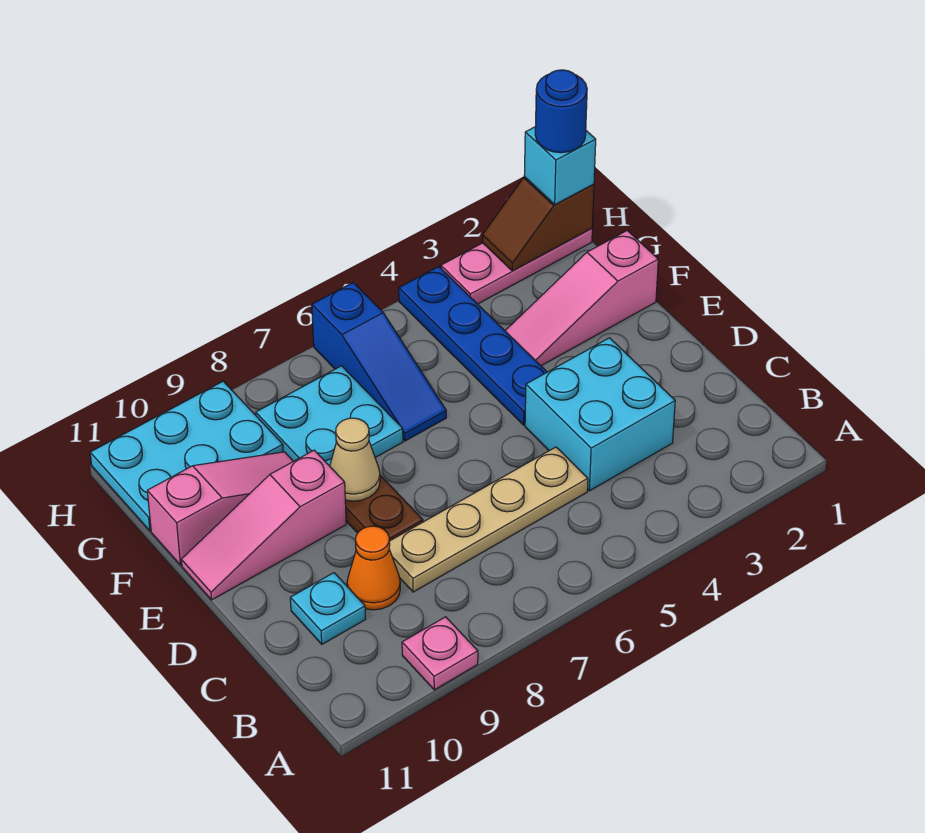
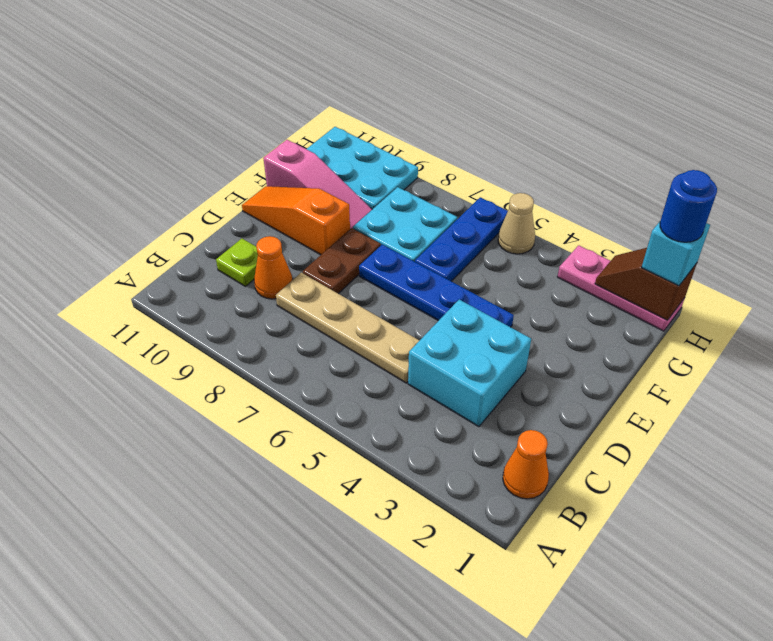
pink plate A9 level 1 -> none
none -> orange cone B1 level 1
cyan plate C10 level 1 -> lime plate C10 level 1
blue plate E4:H4 level 1 -> blue plate E4:E7 level 1
tan cone E8 level 2 -> tan cone H5 level 1
pink slope E9:E11 level 1 top 9 -> orange slope E9:E11 level 1 top 9
pink slope F1:F3 level 1 top 1 -> none
blue slope F6:H6 level 1 top H -> blue plate F6:H6 level 1

